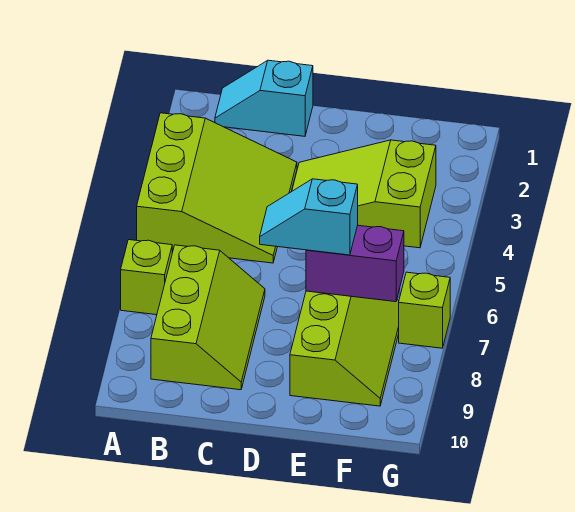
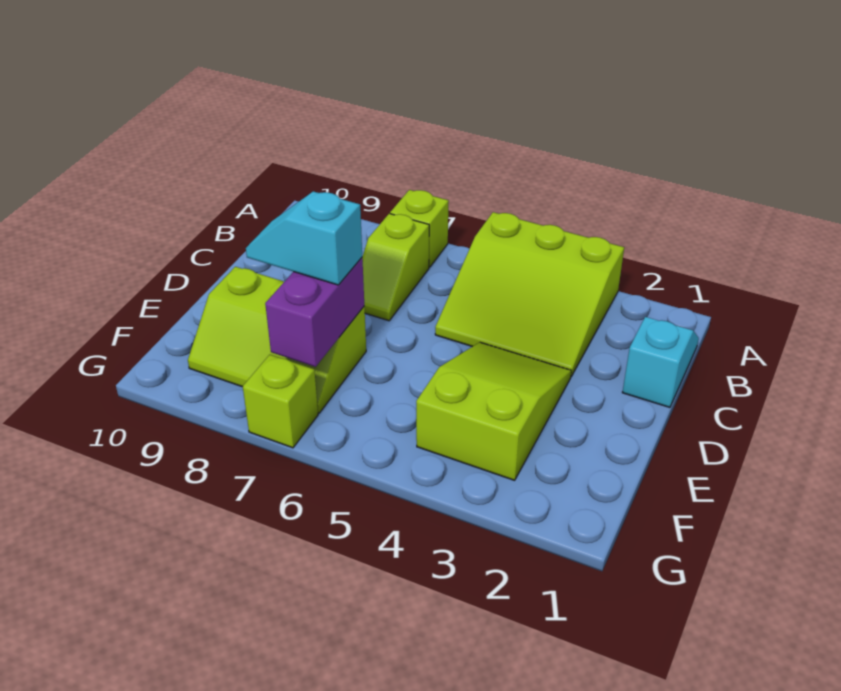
lime slope B7:C9 level 1 top B -> lime slope B7:C7 level 1 top B
cyan slope D7:E7 level 3 top E -> cyan slope E7:E8 level 3 top 7

